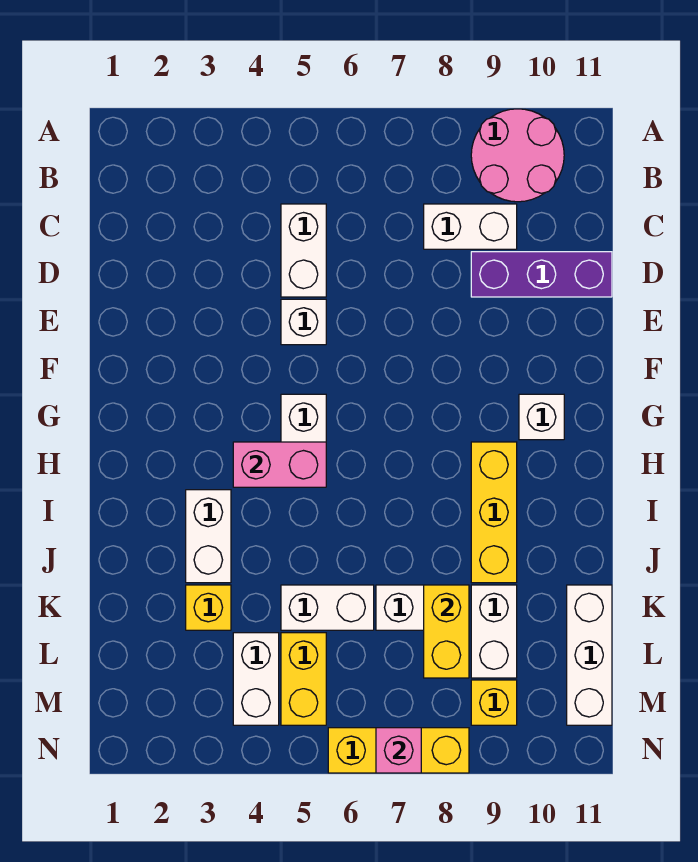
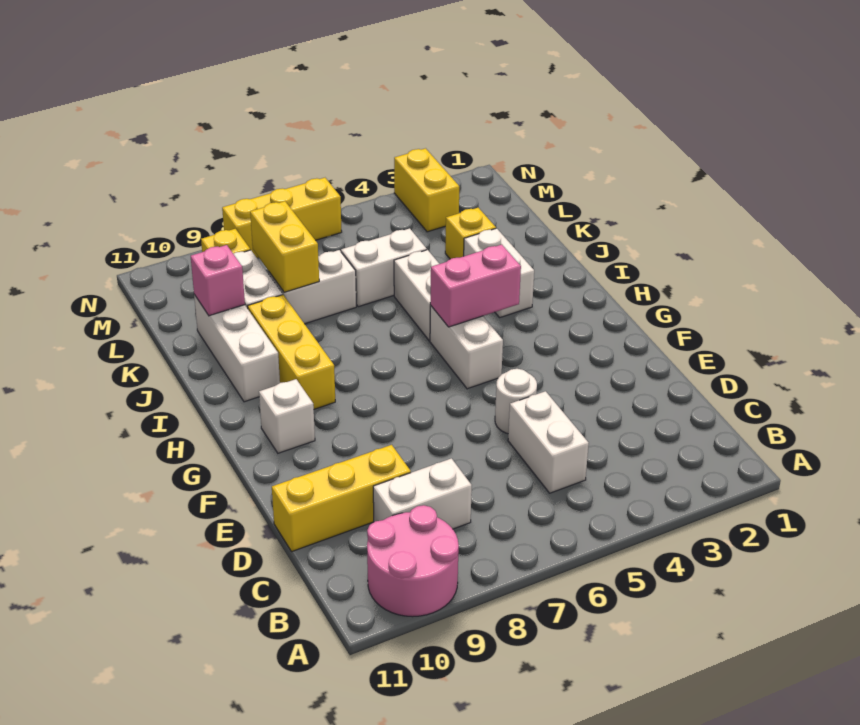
purple brick D9:D11 level 1 -> yellow brick D9:D11 level 1
white brick E5 level 1 -> white round brick E5 level 1
white brick K11:M11 level 1 -> white brick I10:K10 level 1
white brick L4:M4 level 1 -> white brick I5:J5 level 1
yellow brick L5:M5 level 1 -> yellow brick M3:N3 level 1
pink brick N7 level 2 -> pink brick K10 level 2

